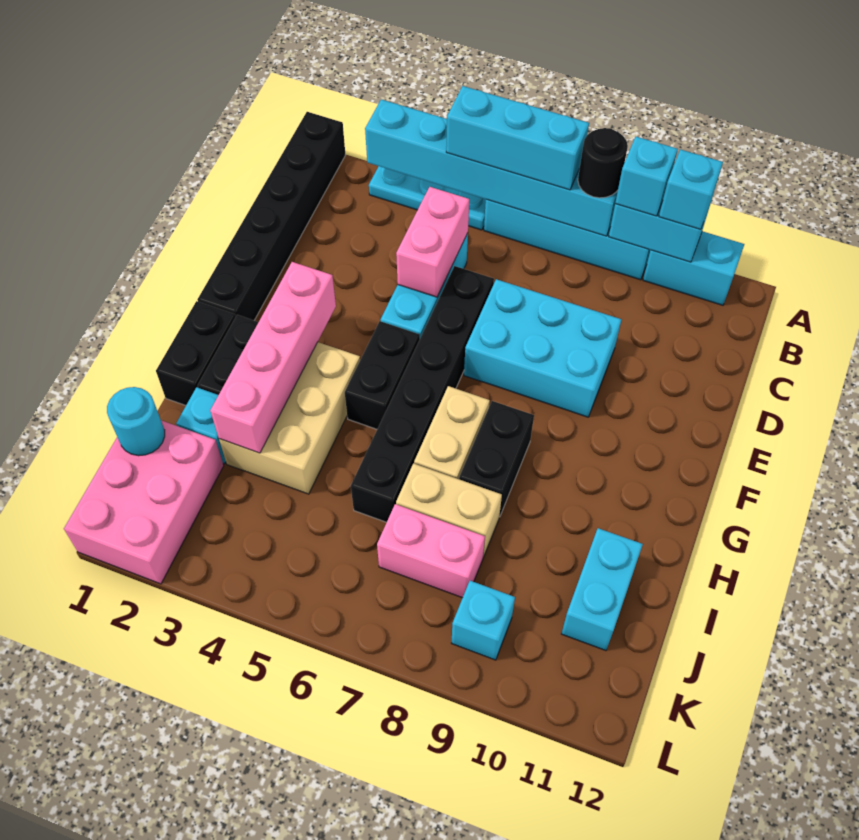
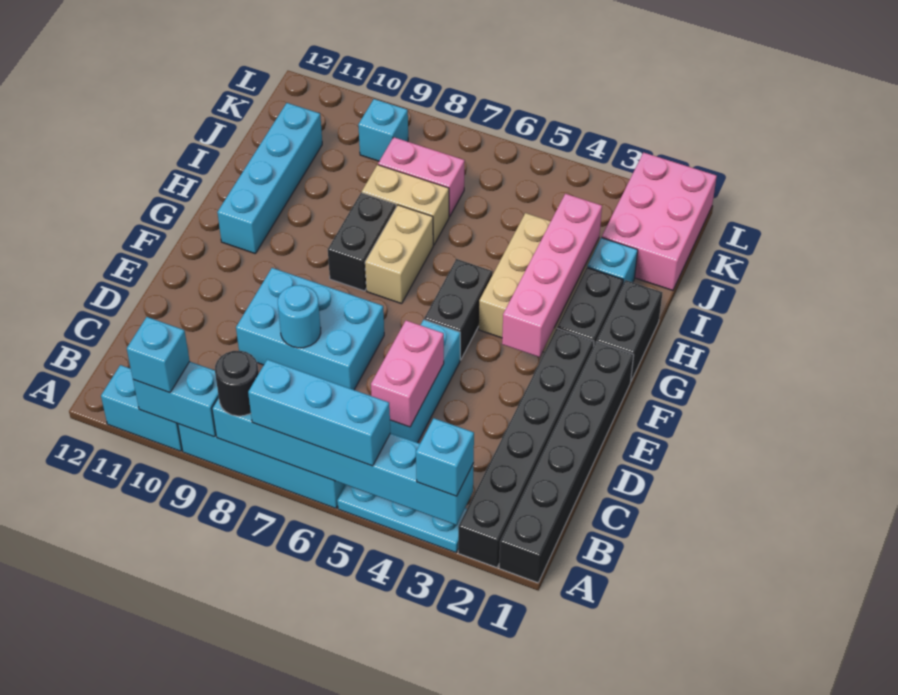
cyan brick A9 level 3 -> cyan brick A3 level 3
black brick D6:I6 level 1 -> black brick A2:F2 level 1
cyan brick I11:J11 level 1 -> cyan brick G11:J11 level 1
cyan round brick J1 level 2 -> cyan round brick D8 level 2

